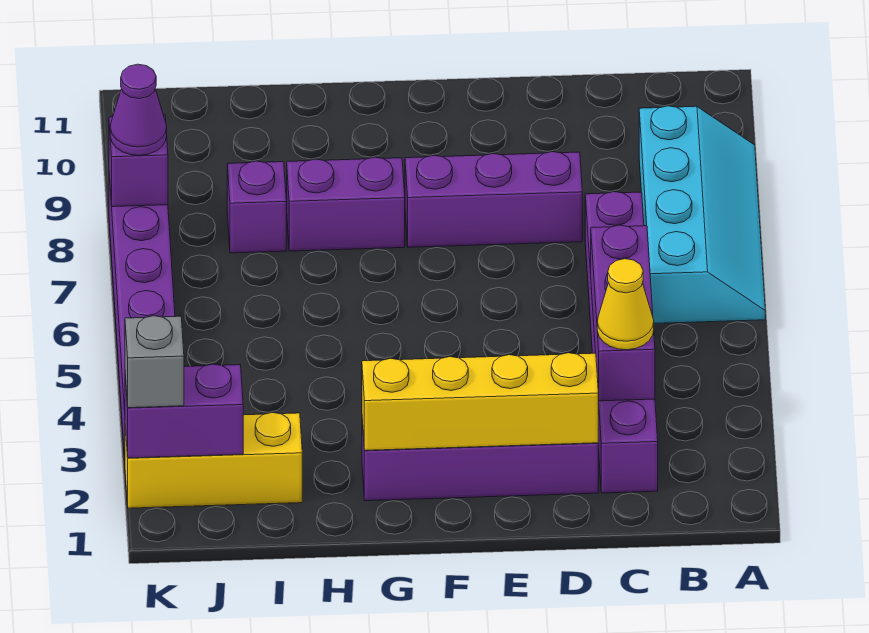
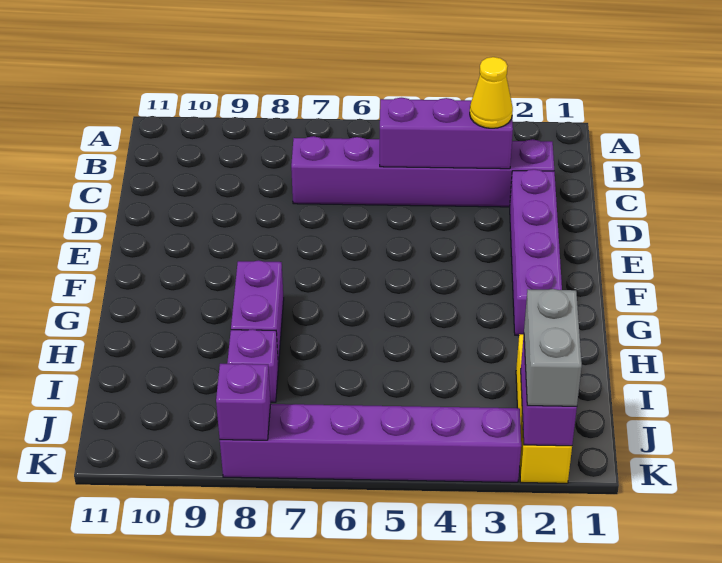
cyan slope A6:B9 level 1 top B -> none
yellow brick D2:G2 level 2 -> none
purple brick D8:F8 level 1 -> none
grey brick K2 level 3 -> grey brick J2:K2 level 3
purple cone K8 level 3 -> none

